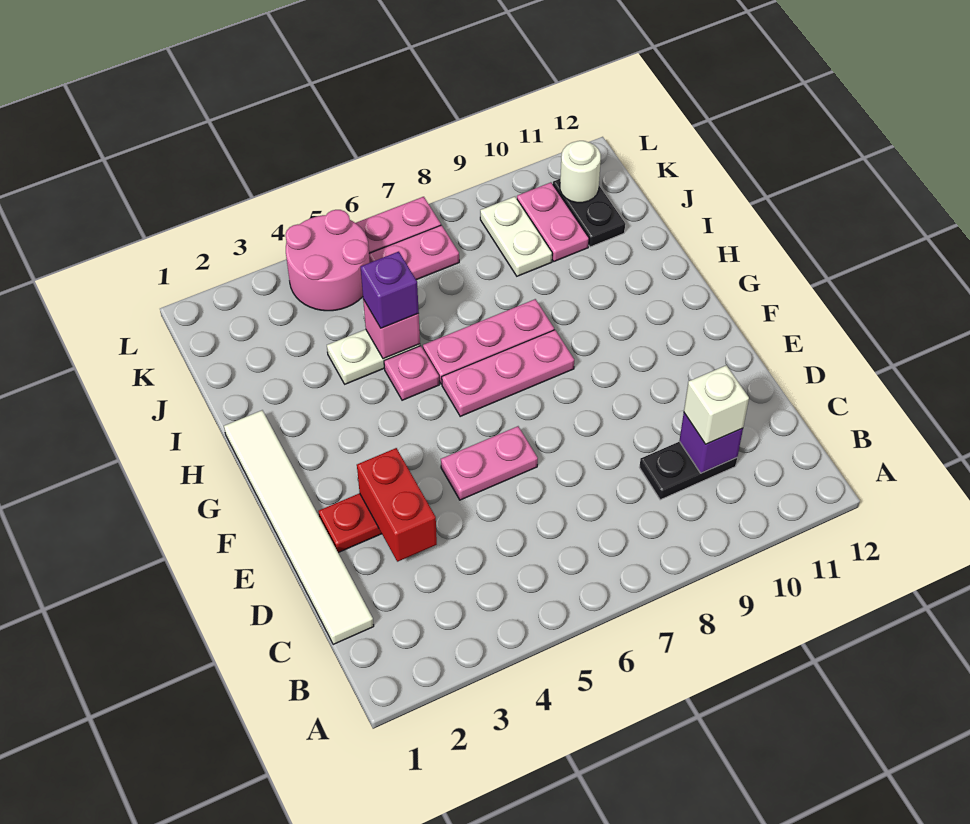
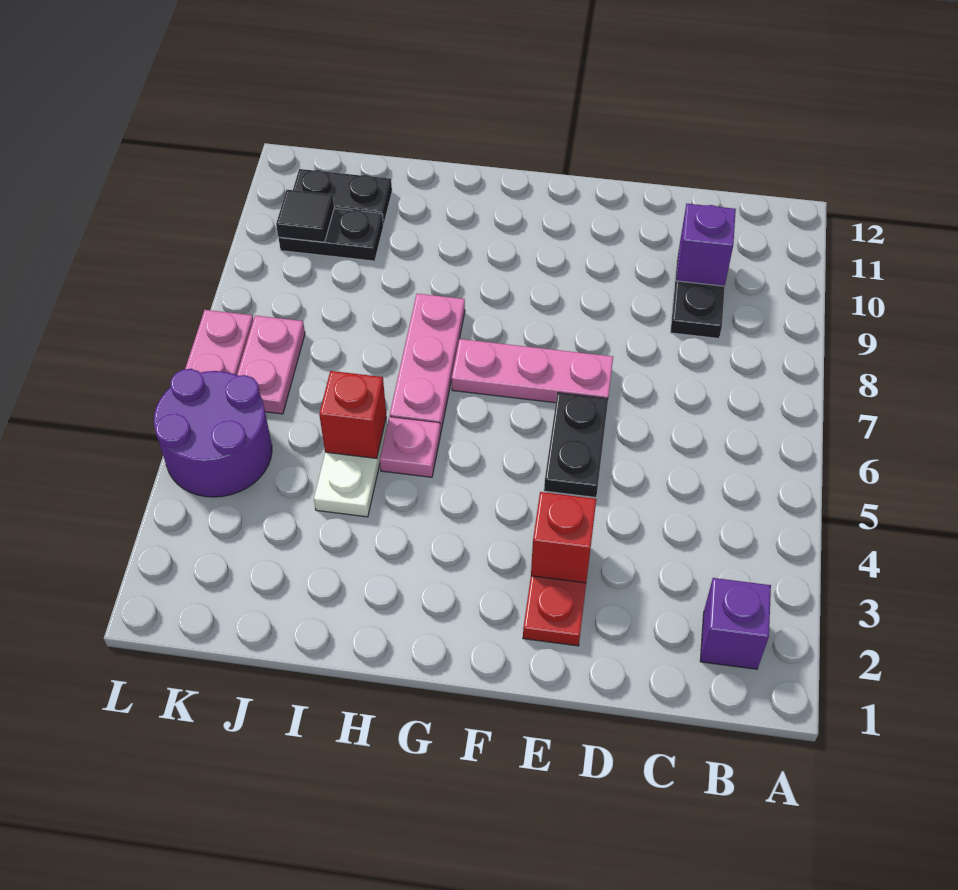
white tile C1:H1 level 1 -> none
white brick C10 level 3 -> none
red brick D3:E3 level 2 -> red brick E3 level 2
pink plate E5:E6 level 1 -> black plate E5:E6 level 1
pink plate G6:G8 level 1 -> pink plate E7:G7 level 1
pink brick I5 level 2 -> red brick I5 level 2
purple brick I5 level 3 -> purple brick B2 level 1
white plate J9:K9 level 1 -> none
pink plate J10:K10 level 1 -> black plate J10:K10 level 1
pink round brick K4:L5 level 1 -> purple round brick K4:L5 level 1
none -> black tile K10 level 2
white round brick K11 level 2 -> none

